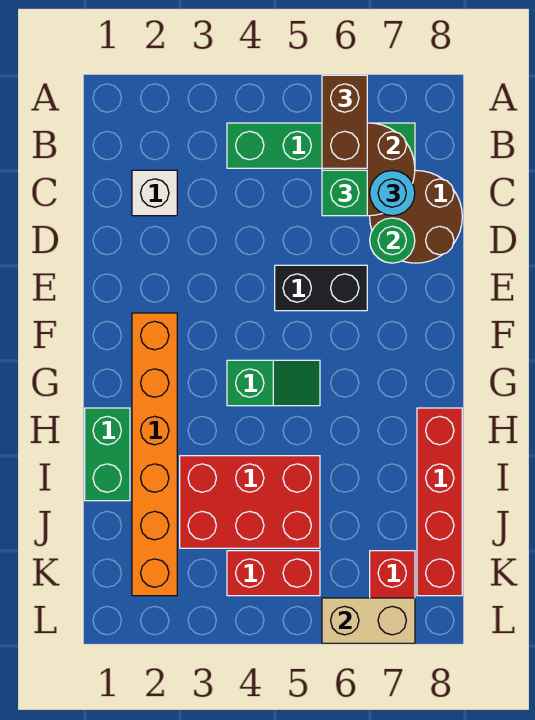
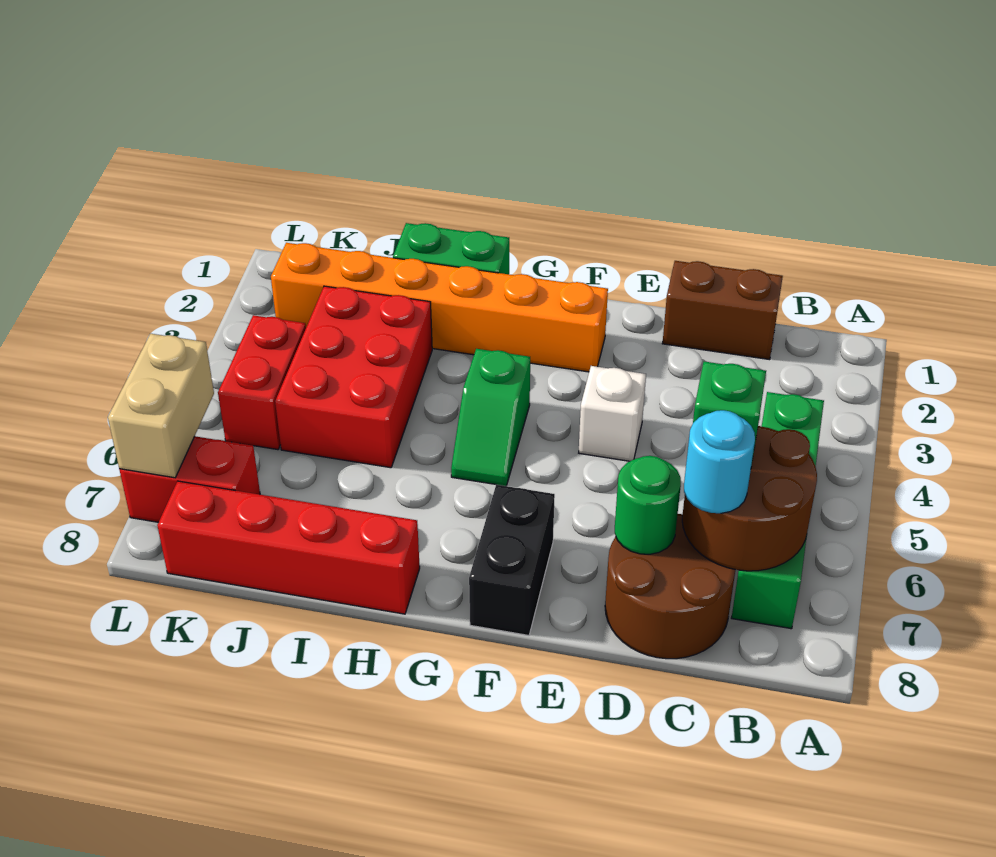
brown brick A6:B6 level 3 -> brown brick C1:D1 level 1
white brick C2 level 1 -> white brick E4 level 1
black brick E5:E6 level 1 -> black brick F7:F8 level 1

